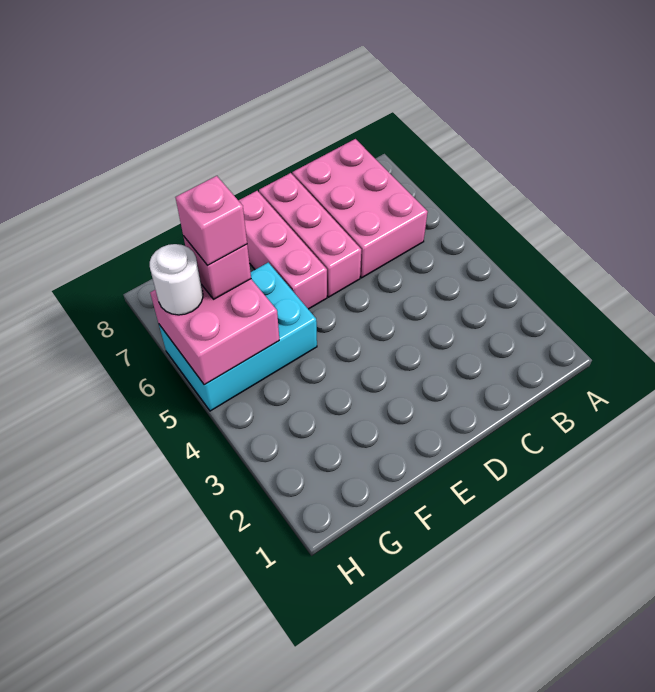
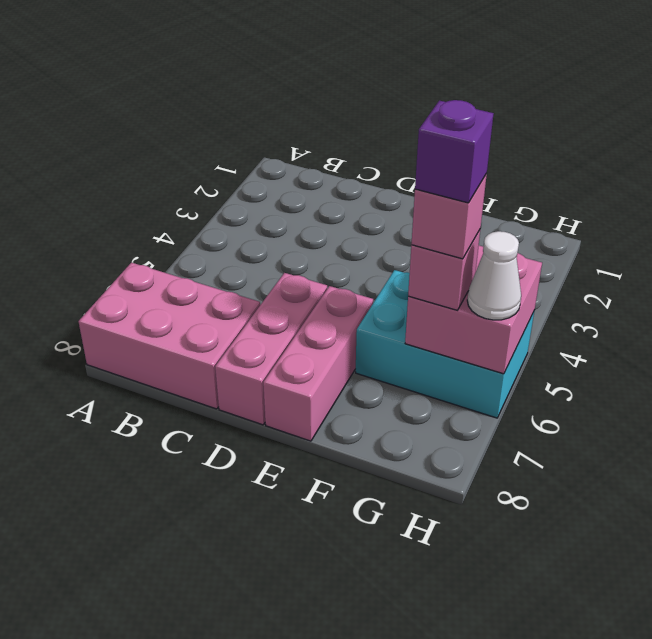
pink brick B6:C8 level 1 -> pink brick A7:C8 level 1
none -> purple brick G6 level 5
white round brick H6 level 3 -> white cone H6 level 3

